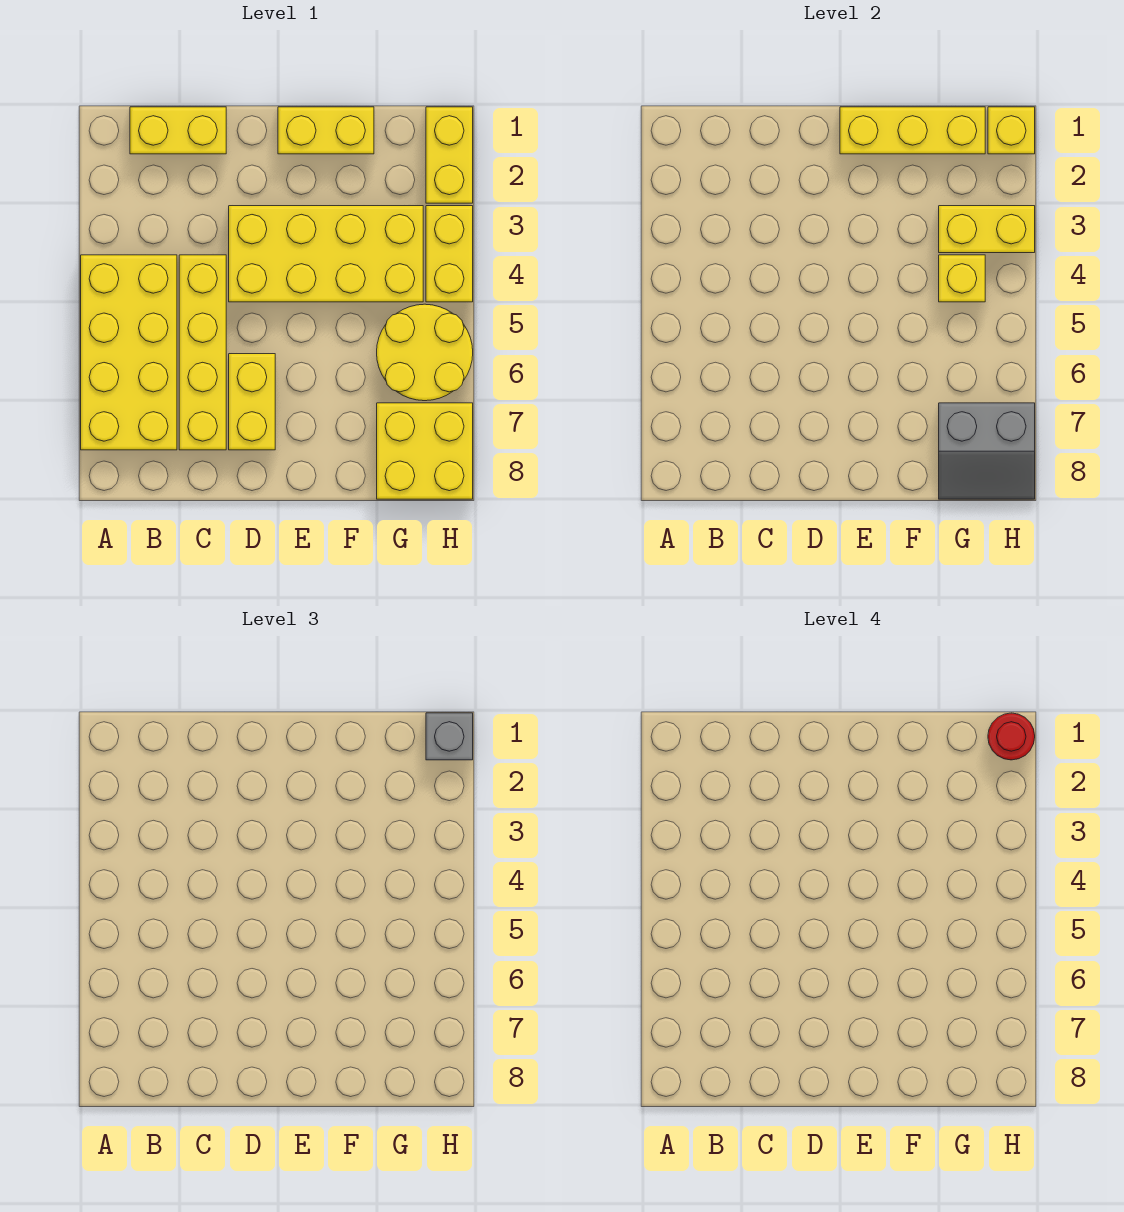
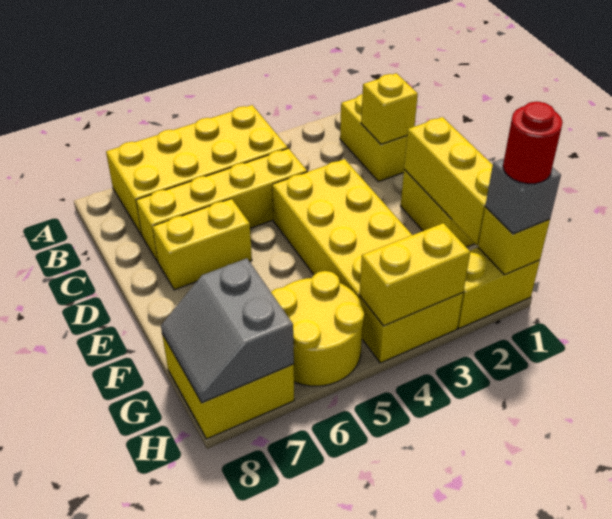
yellow brick G3:H3 level 2 -> yellow brick H3:H4 level 2
yellow brick G4 level 2 -> yellow brick C1 level 2

